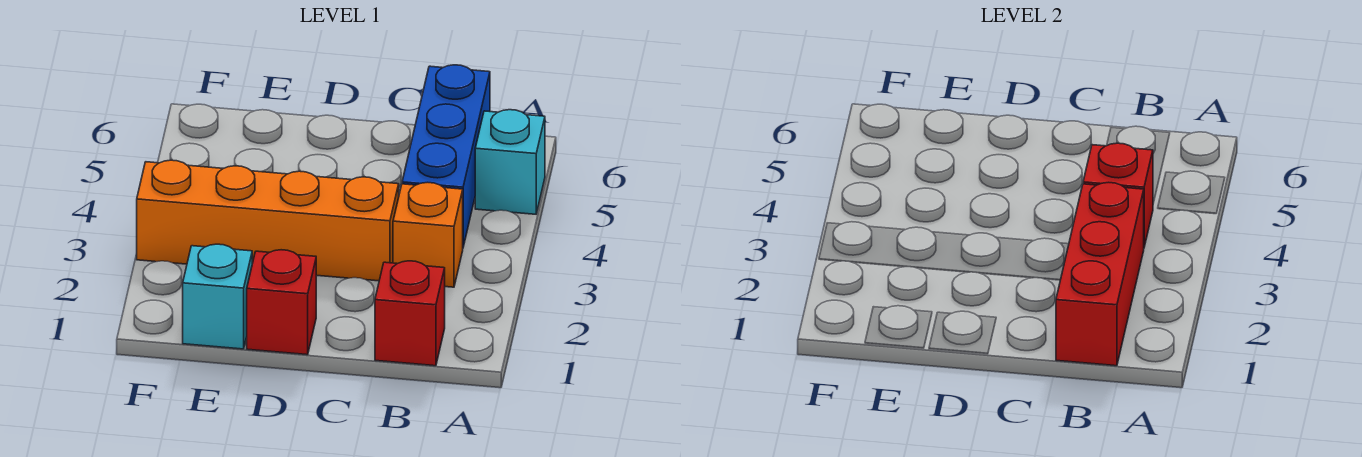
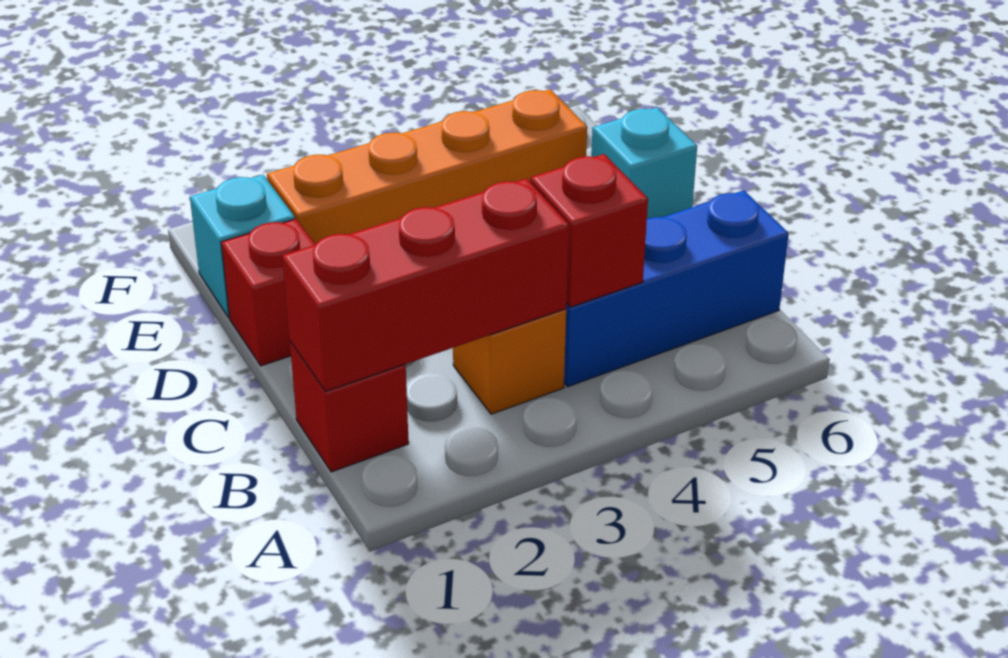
cyan brick A5 level 1 -> cyan brick D6 level 1
orange brick C3:F3 level 1 -> orange brick E2:E5 level 1

